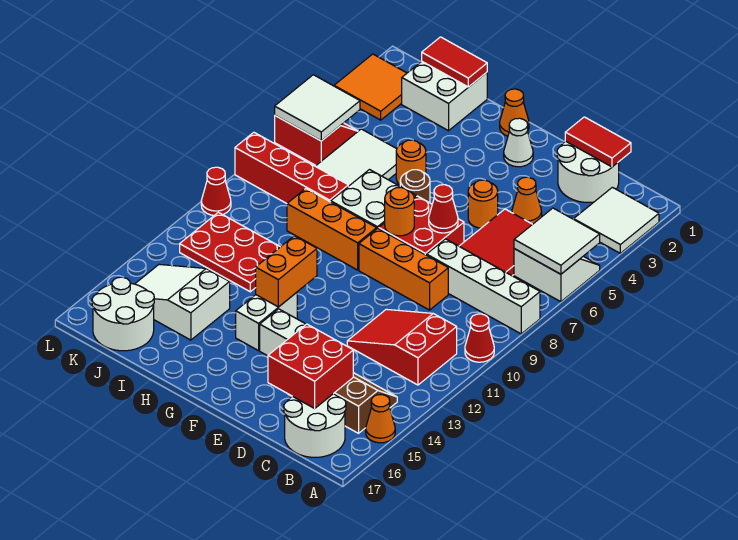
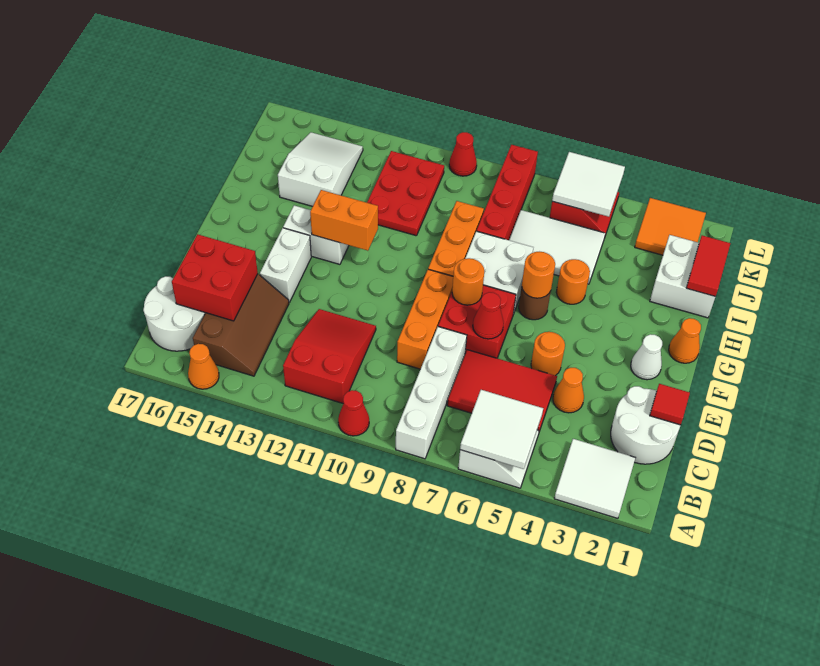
red tile C1:D1 level 2 -> red tile D1 level 2
none -> orange round brick G6 level 2
white round brick J16:K17 level 1 -> none

